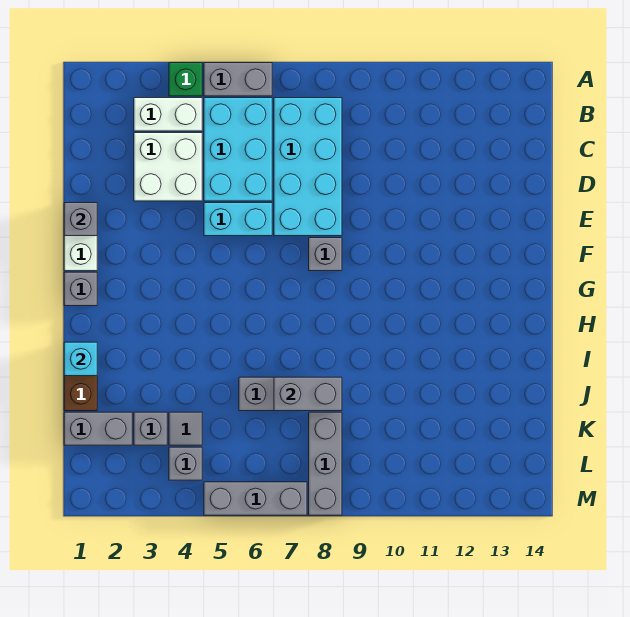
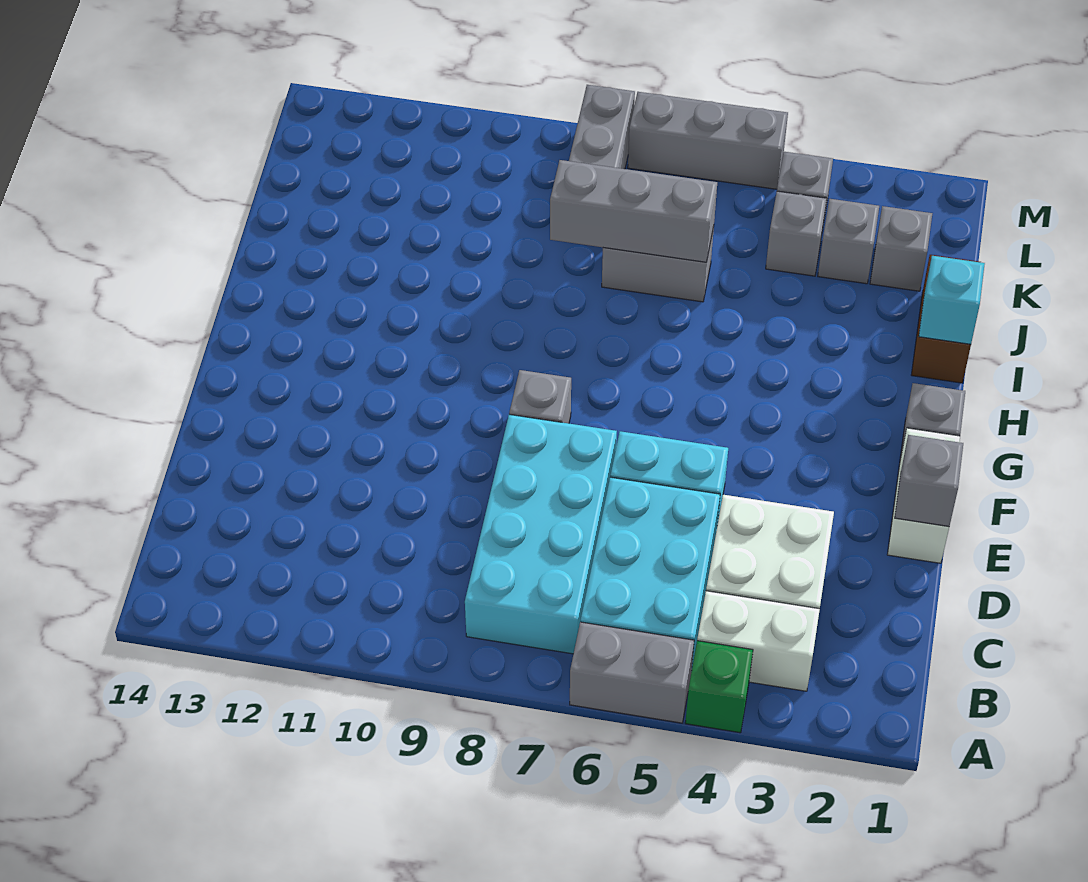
grey brick J7:J8 level 2 -> grey brick J6:J8 level 2
grey brick K1:K2 level 1 -> grey brick K2 level 1
grey tile K4 level 1 -> grey brick K4 level 1

